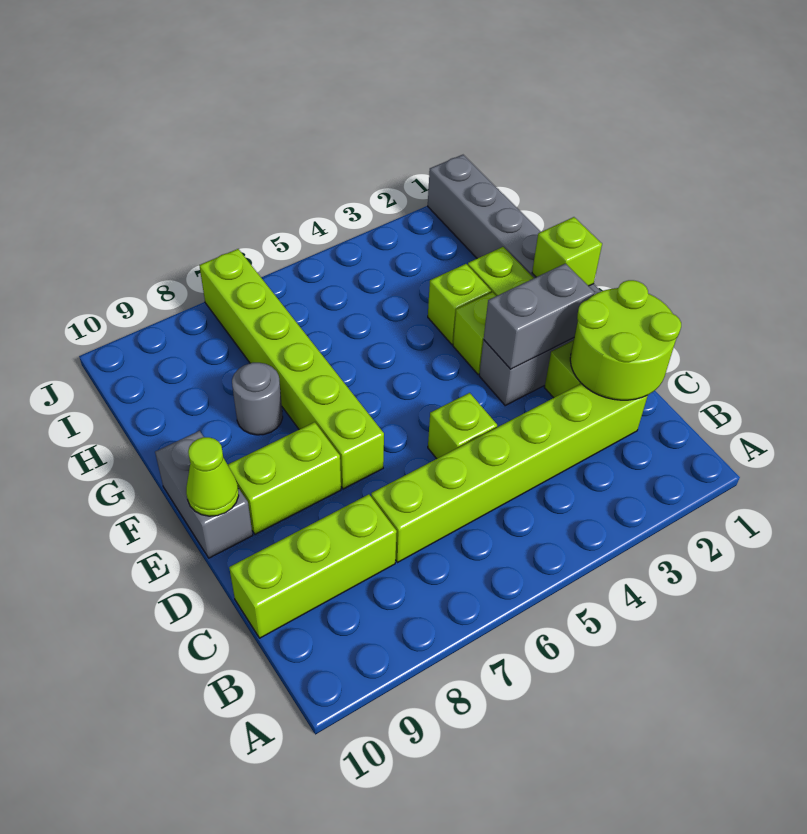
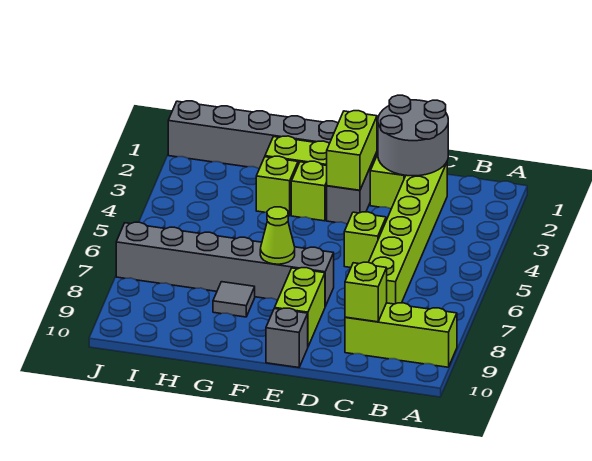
lime round brick C1:D2 level 2 -> grey round brick C1:D2 level 2
lime brick C8:C10 level 1 -> lime brick A9:C9 level 1
grey brick E2:E3 level 2 -> lime brick E2:E3 level 2
lime brick E7:J7 level 1 -> grey brick E7:J7 level 1
grey brick E10:F10 level 1 -> grey brick E10 level 1
lime cone E10 level 2 -> lime cone F7 level 2
lime brick F1 level 2 -> lime brick C9 level 2
grey round brick G8 level 1 -> grey tile G8 level 1

